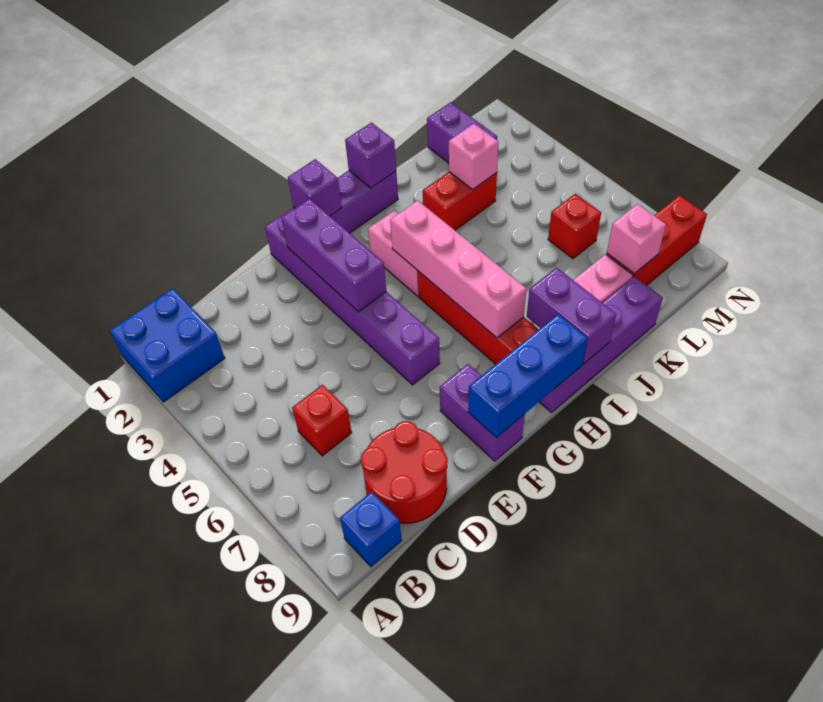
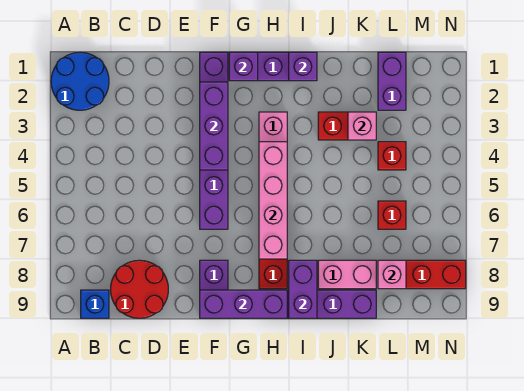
blue brick A1:B2 level 1 -> blue round brick A1:B2 level 1
red brick C6 level 1 -> red brick L4 level 1
blue brick F9:H9 level 2 -> purple brick F9:H9 level 2

